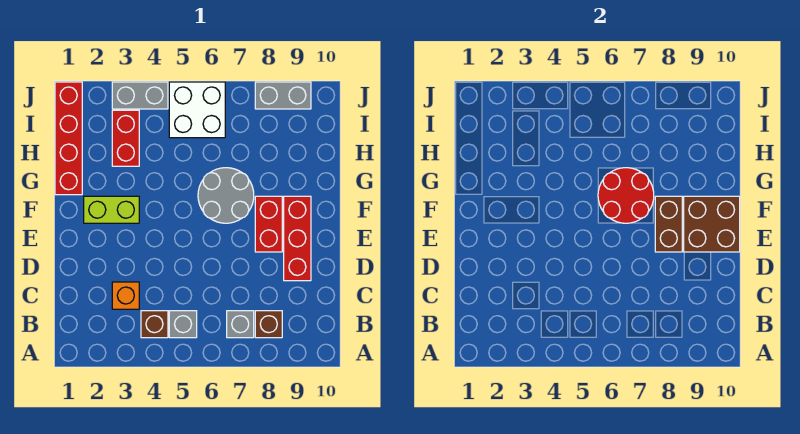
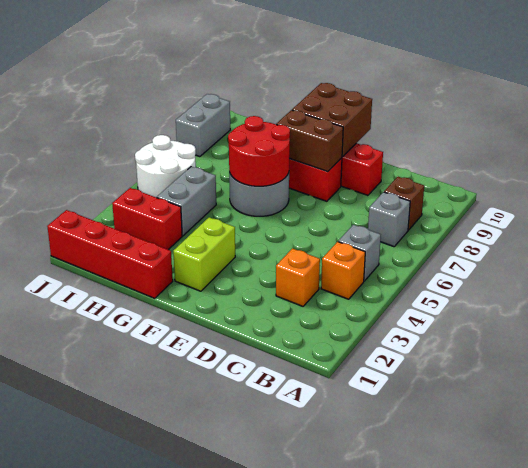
brown brick B4 level 1 -> orange brick B4 level 1
white brick I5:J6 level 1 -> white round brick I5:J6 level 1
grey brick J3:J4 level 1 -> grey brick H4:H5 level 1

